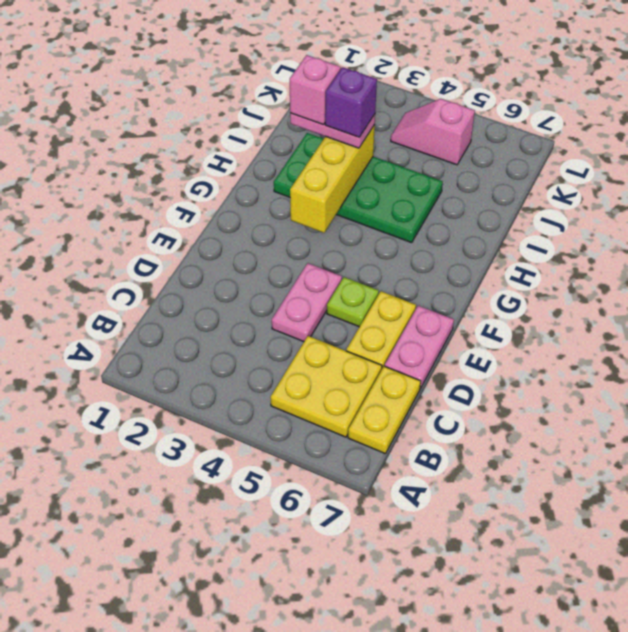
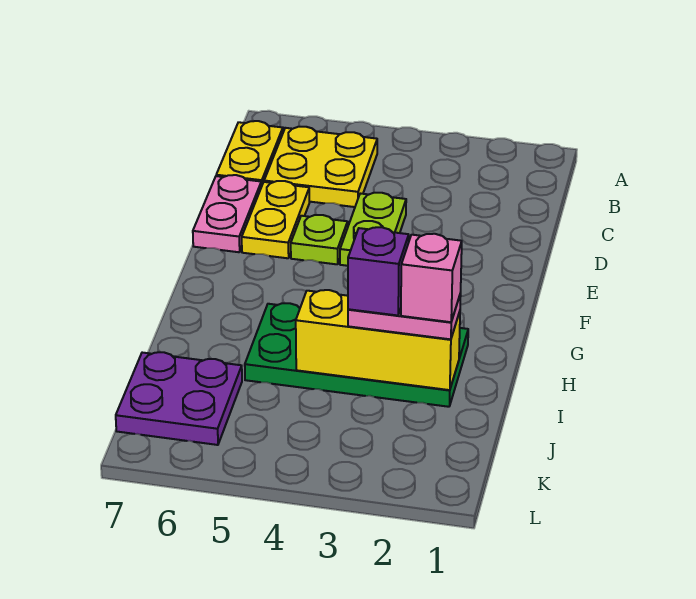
pink plate D4:E4 level 1 -> lime plate D4:E4 level 1
yellow brick G3:I3 level 2 -> yellow brick I2:I4 level 2
none -> purple plate J6:K7 level 1
pink slope K4:K5 level 1 top 5 -> none

